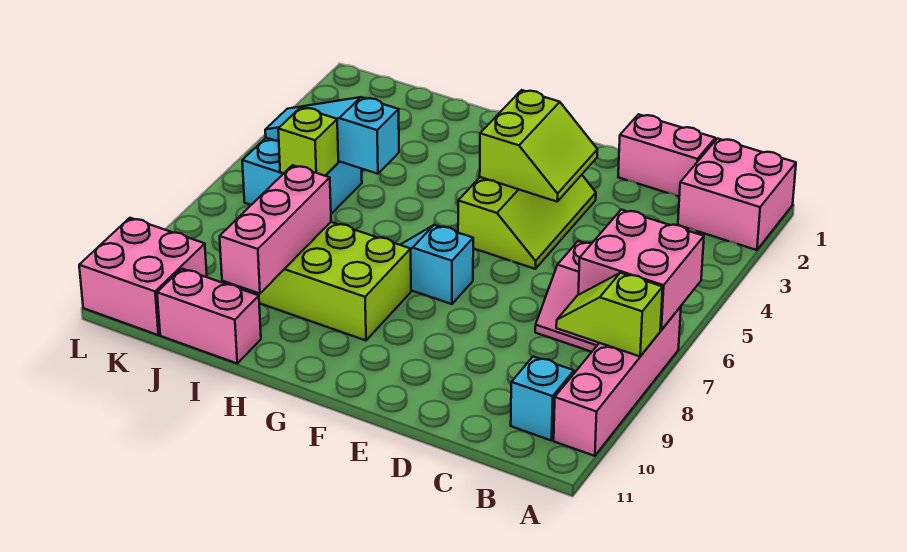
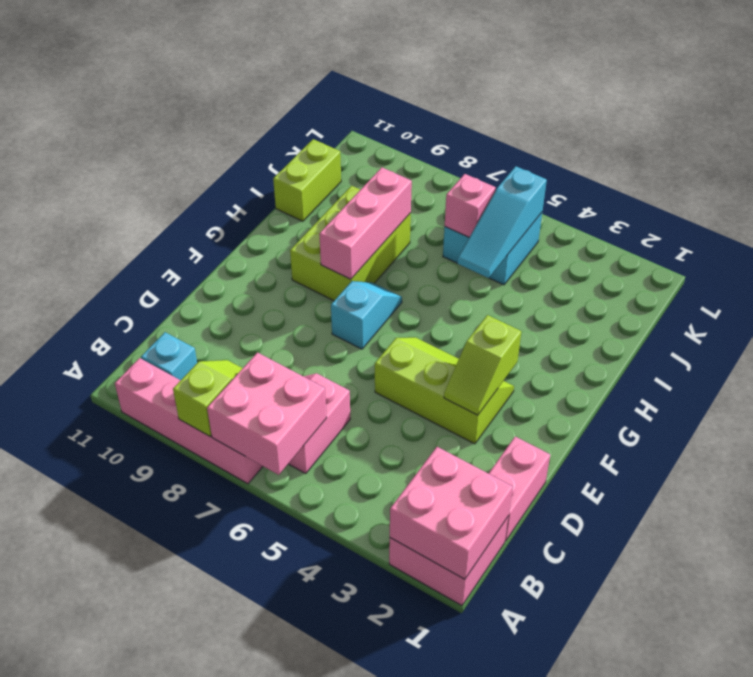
lime slope E3:F5 level 1 top F -> lime slope E3:F5 level 1 top E
lime slope E3:F4 level 2 top F -> lime slope E3:F3 level 2 top F
cyan slope I5:K5 level 2 top I -> cyan slope I5:K5 level 2 top K
pink brick I8:I10 level 2 -> pink brick G8:I8 level 2
pink brick I11:J11 level 1 -> lime brick I11:J11 level 1
lime brick J6 level 2 -> pink brick J6 level 2
pink brick K10:L11 level 1 -> pink brick A1:B2 level 2

